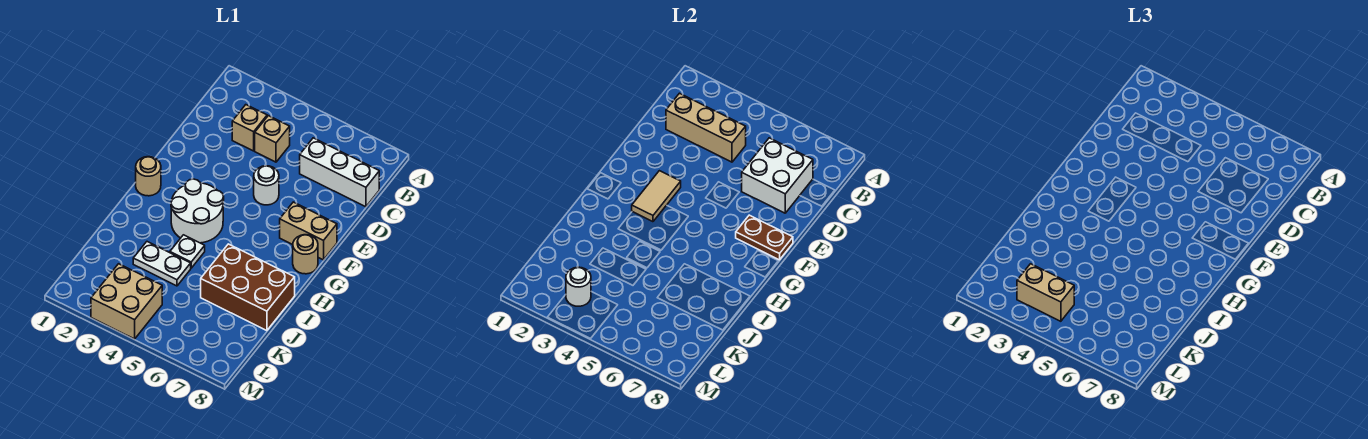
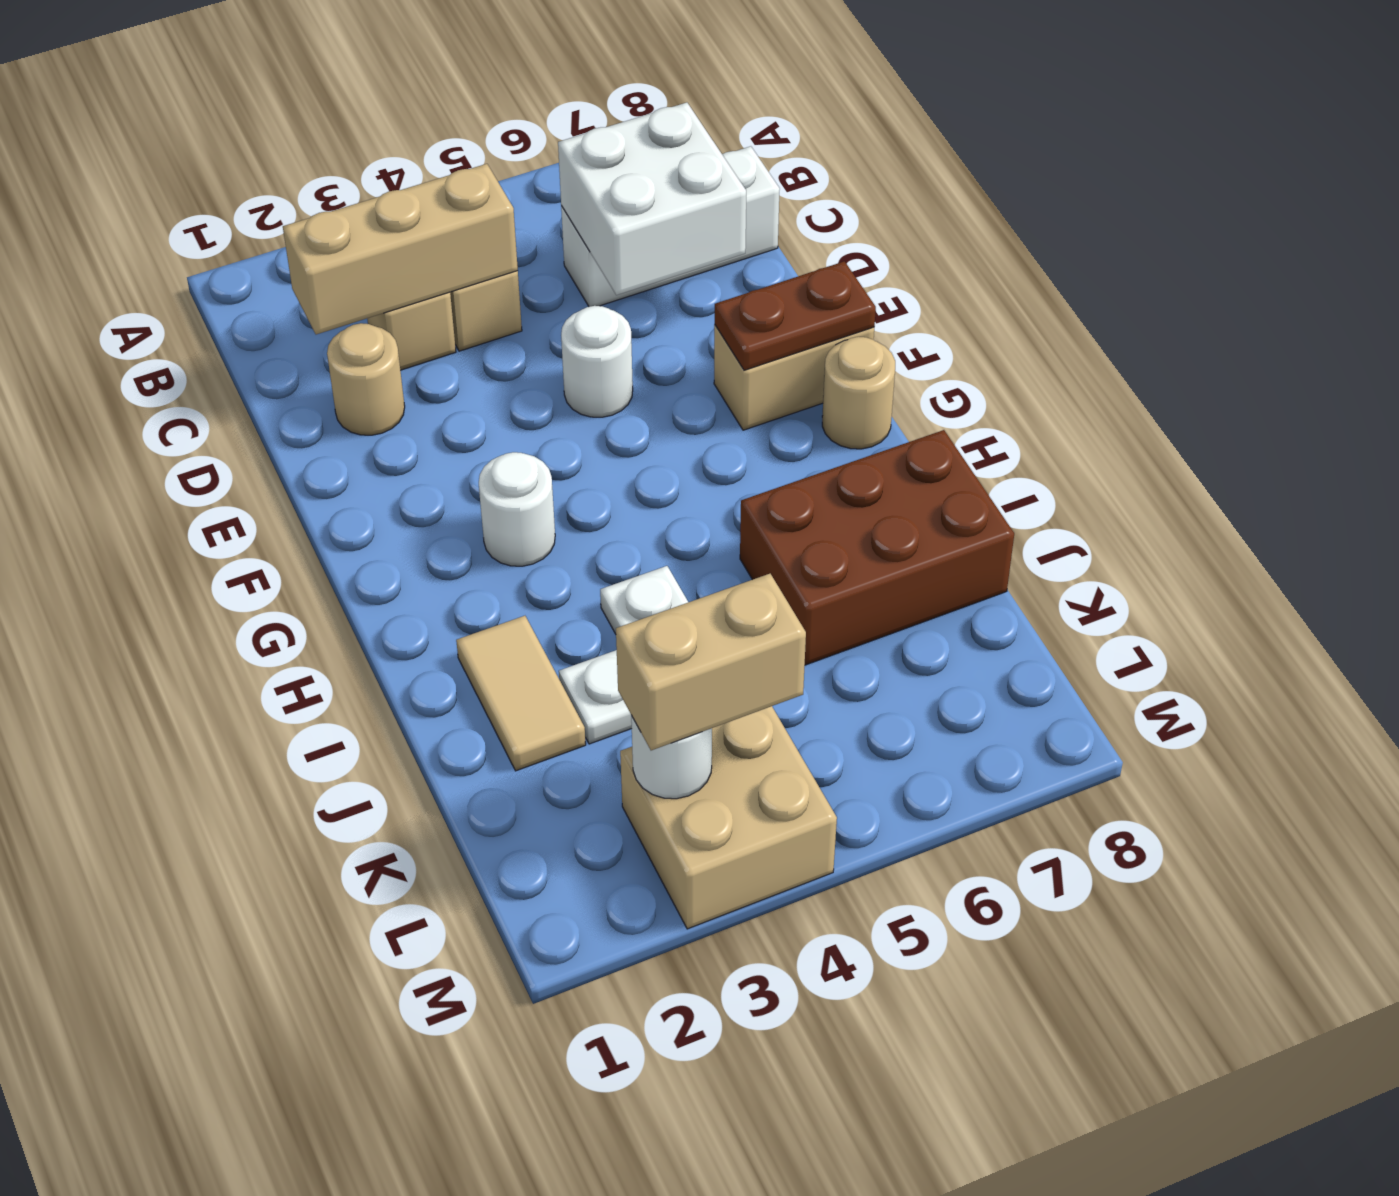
tan tile F3:G3 level 2 -> tan tile I2:J2 level 1
tan round brick G1 level 1 -> tan round brick D2 level 1
white round brick G3:H4 level 1 -> white round brick G3 level 1

